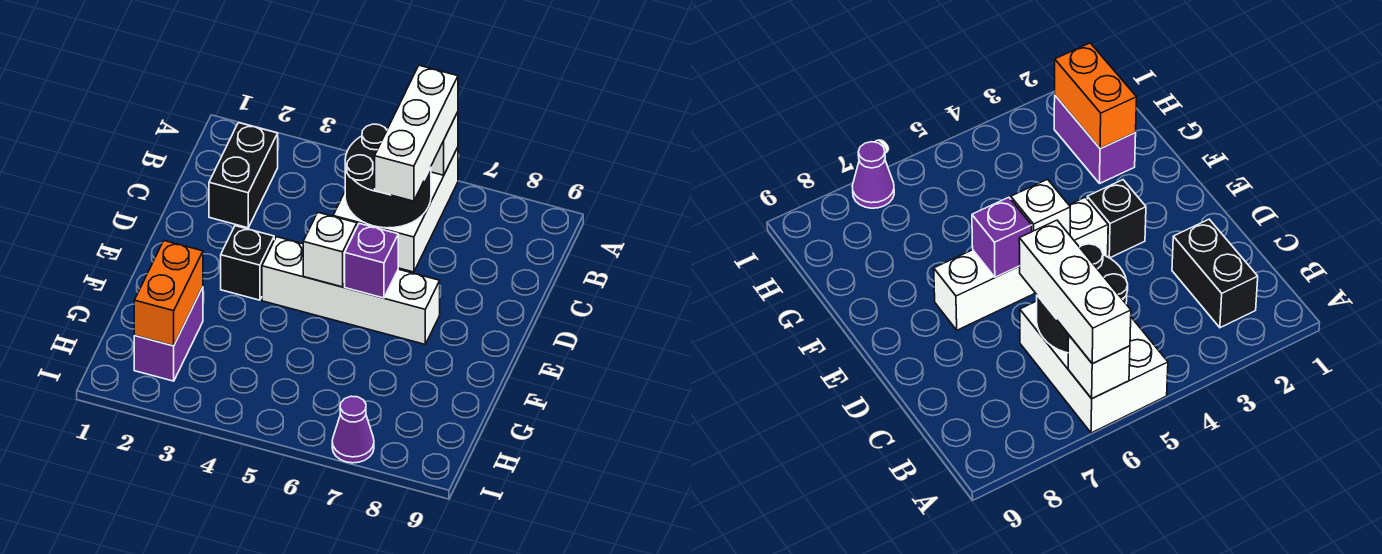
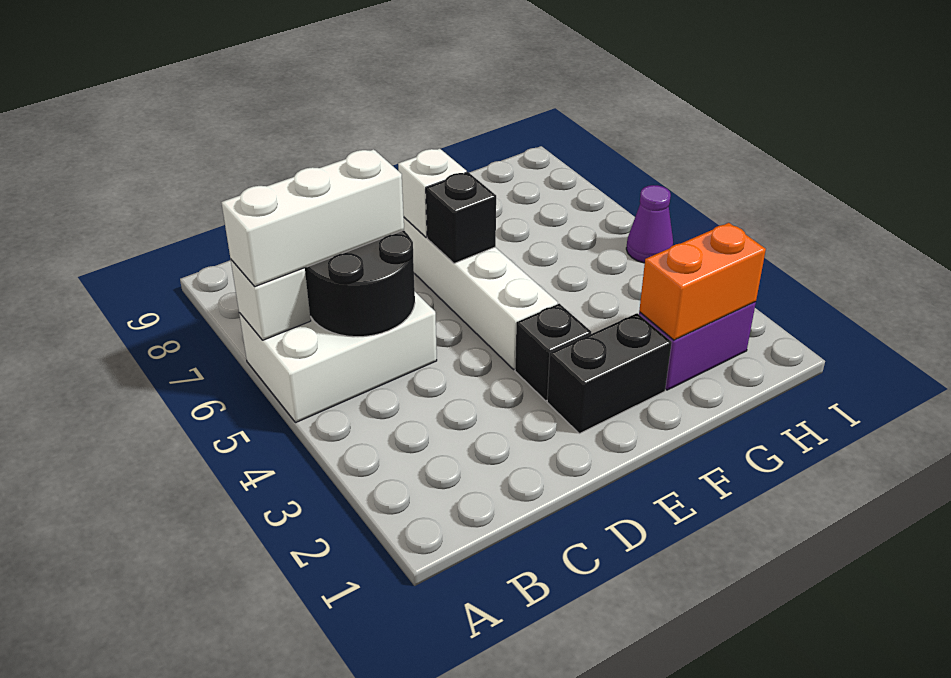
black brick B2:C2 level 1 -> black brick E2:F2 level 1
white brick E5 level 2 -> white brick E7 level 2
purple brick E6 level 2 -> black brick E6 level 2
purple cone I7 level 1 -> purple cone I5 level 1

